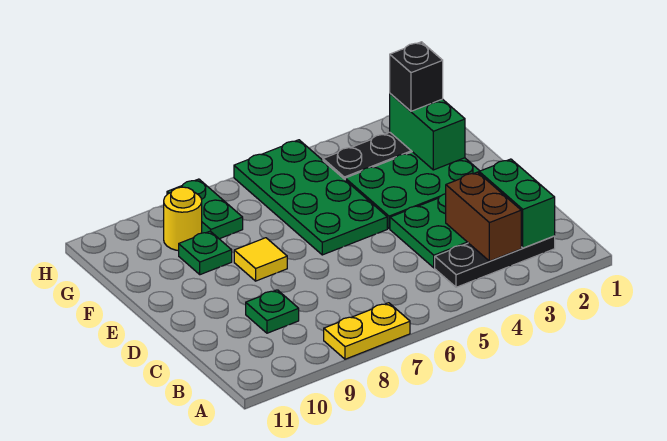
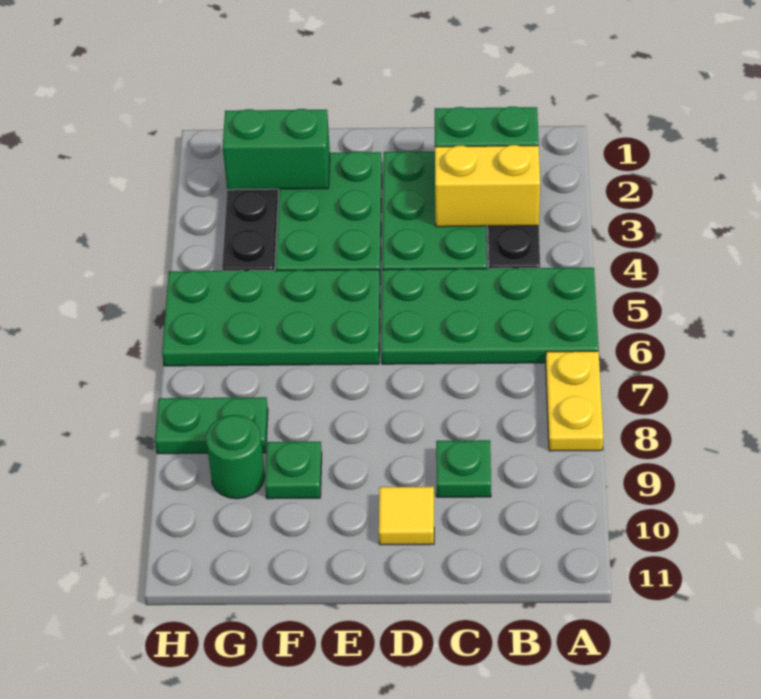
none -> green plate A5:D6 level 1
brown brick B3:C3 level 2 -> yellow brick B3:C3 level 2
yellow tile E8 level 1 -> yellow tile D10 level 1
black brick G2 level 3 -> none
yellow round brick G9 level 1 -> green round brick G9 level 1

